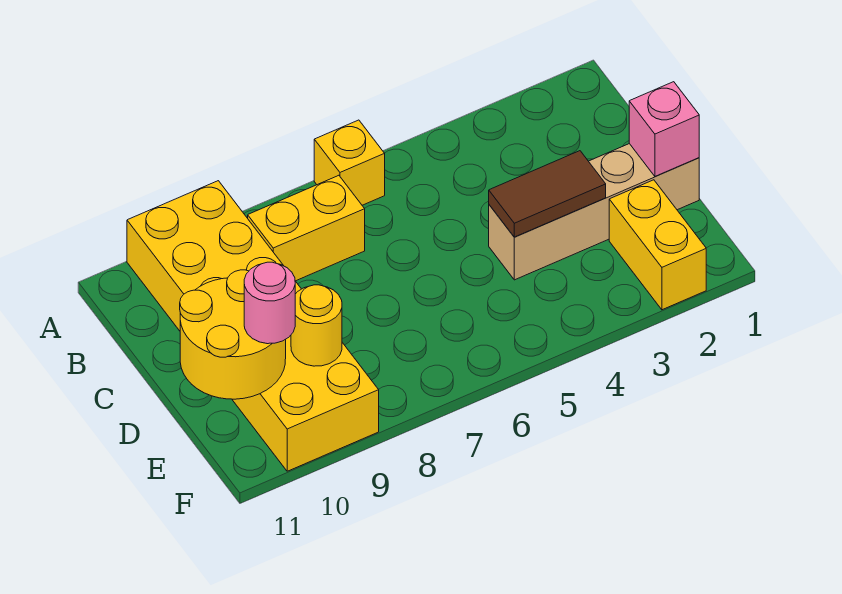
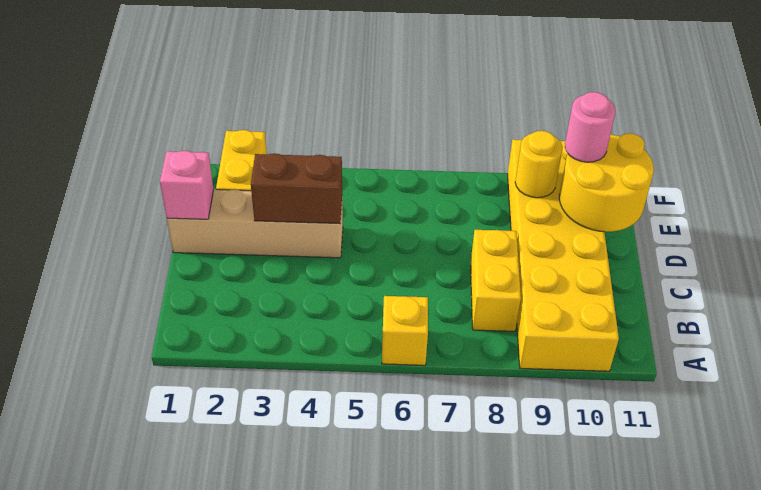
yellow brick B7:B8 level 1 -> yellow brick B8:C8 level 1
brown tile D3:D4 level 2 -> brown brick D3:D4 level 2

